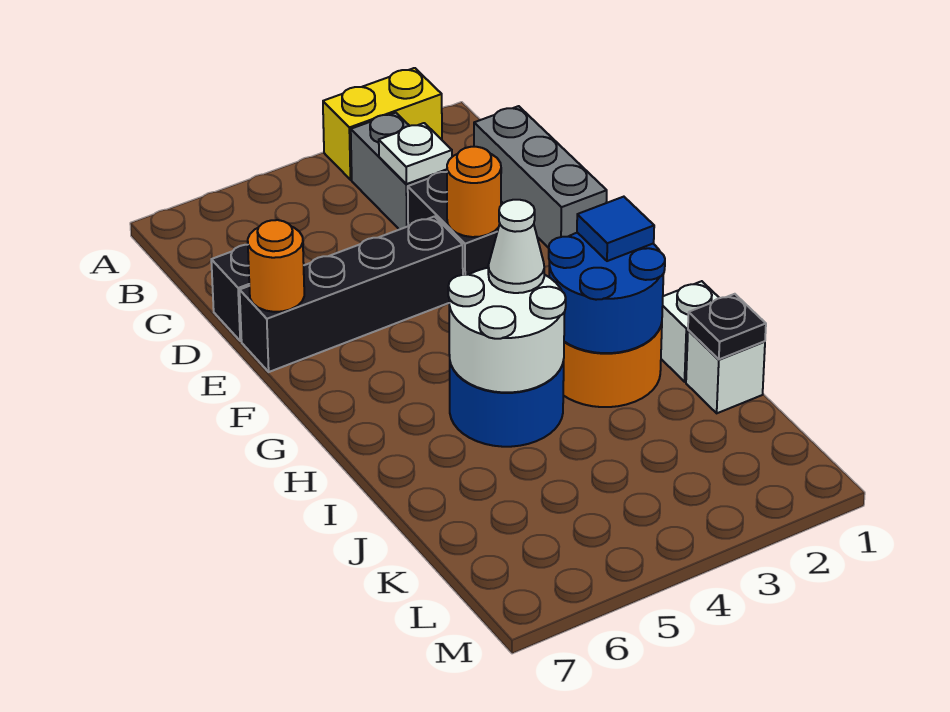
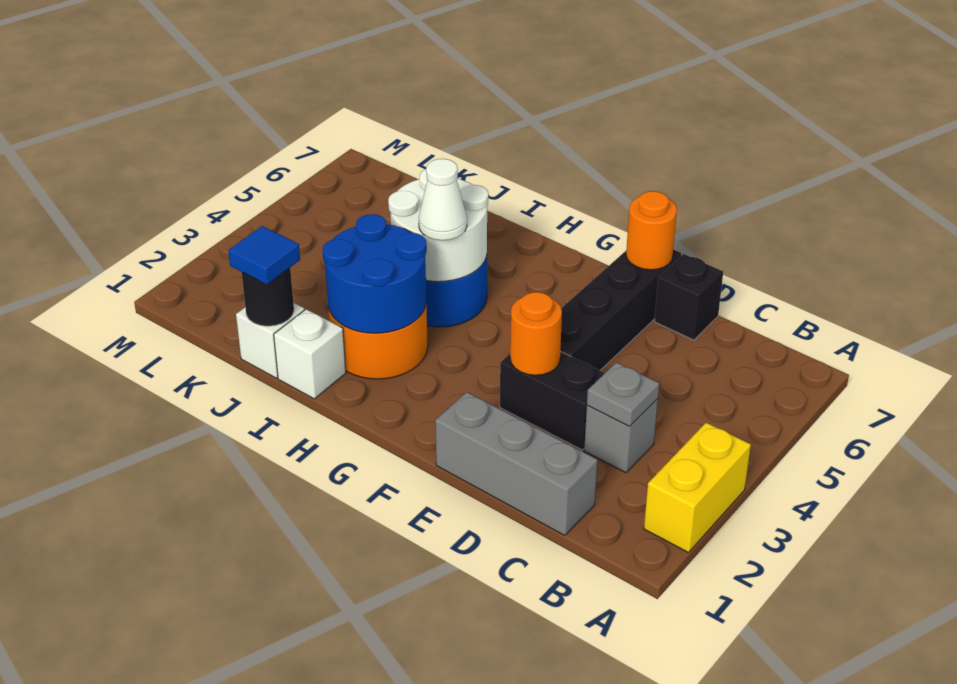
grey brick B3:C3 level 1 -> grey brick C3 level 1
white plate C3 level 2 -> grey plate C3 level 2
blue tile H2 level 3 -> blue tile J1 level 3
black plate J1 level 2 -> black round brick J1 level 2

